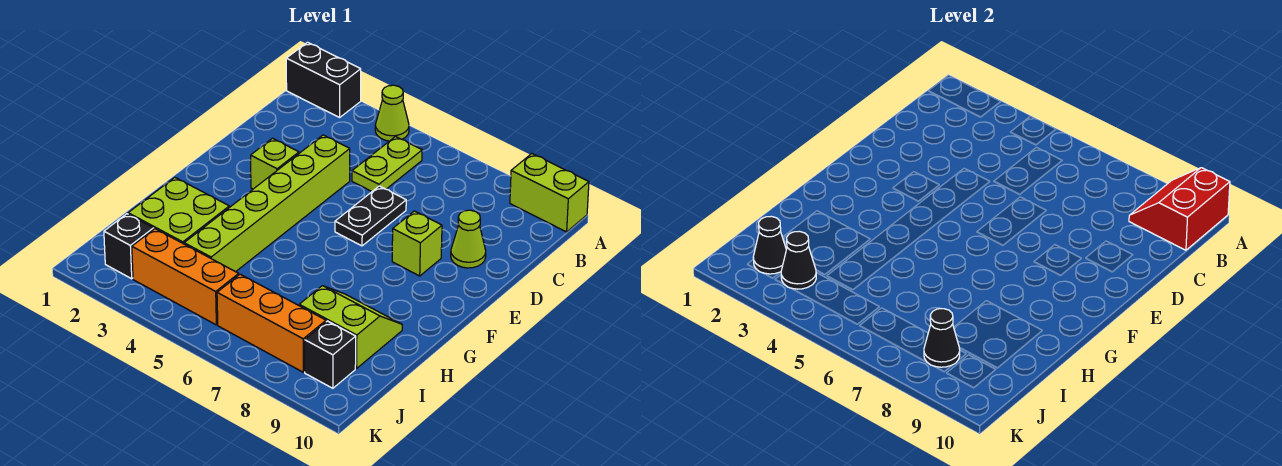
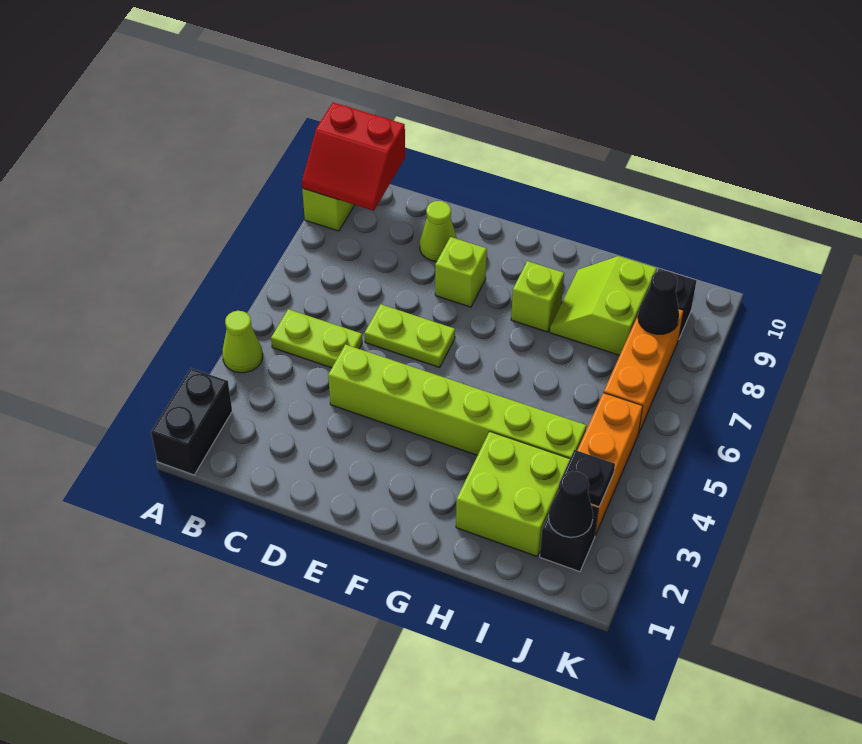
black plate D6:E6 level 1 -> lime plate D6:E6 level 1
lime brick E3 level 1 -> lime brick G8 level 1
black cone J3 level 2 -> black plate J3 level 2

